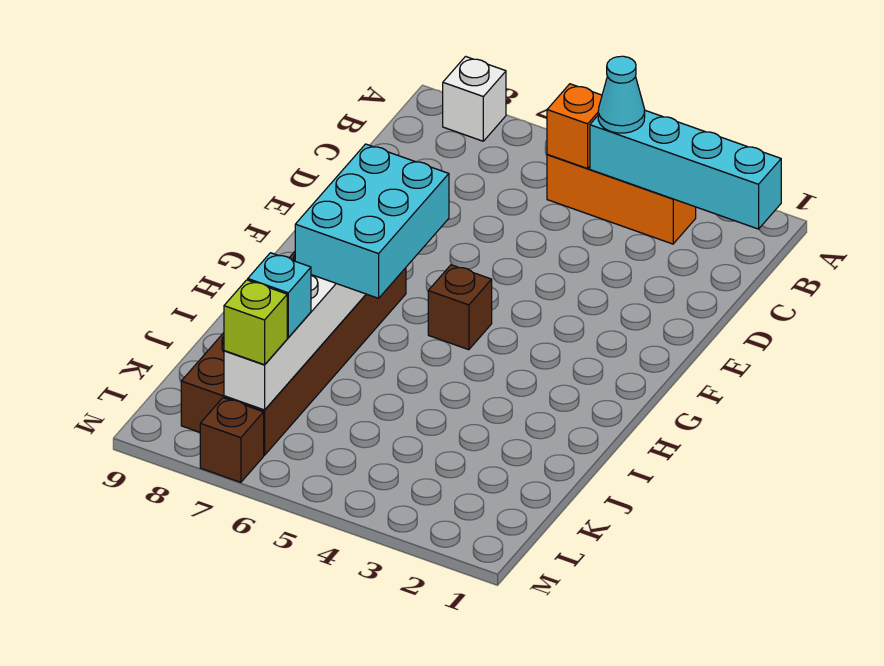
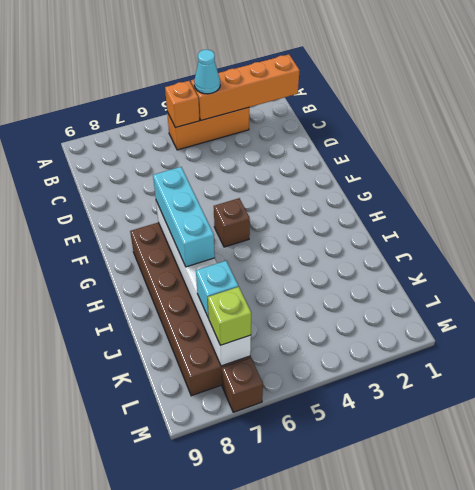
white brick A8 level 1 -> none
cyan brick B1:B4 level 2 -> orange brick B1:B4 level 2
cyan brick G6:I7 level 3 -> cyan brick G7:I7 level 3

